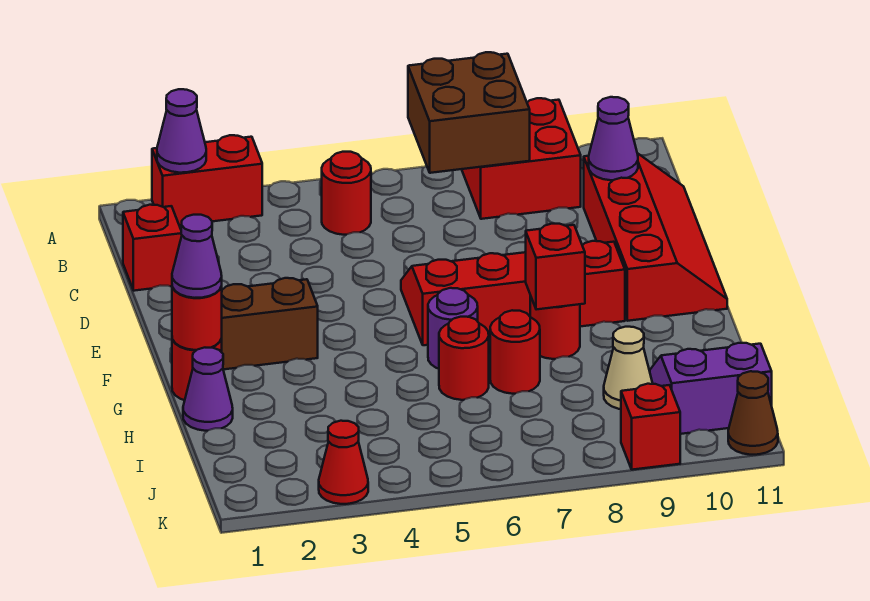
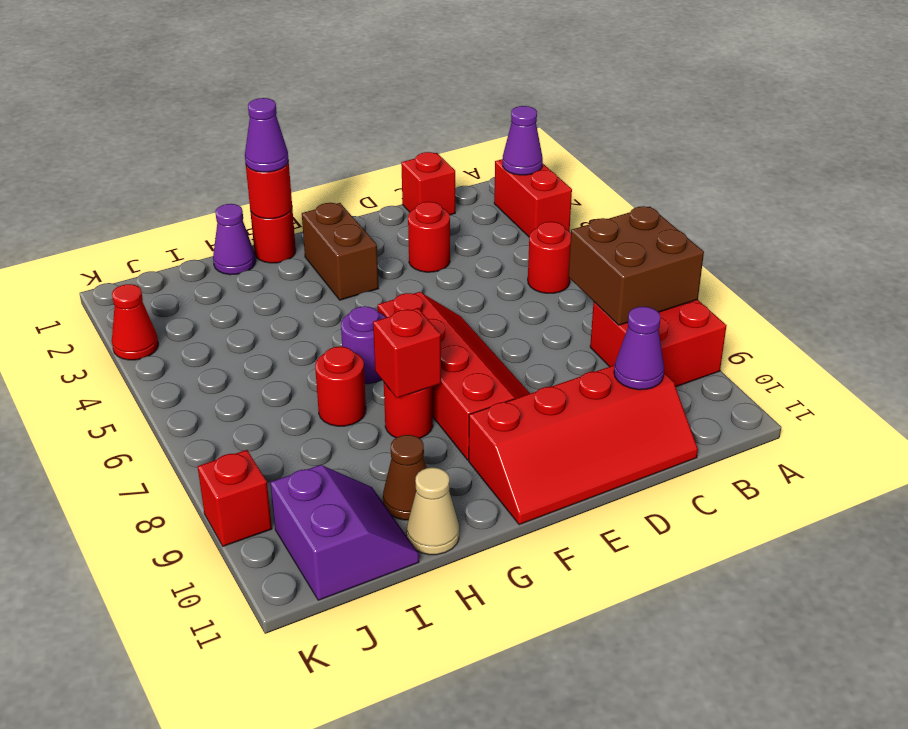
red round brick H6 level 1 -> red round brick D3 level 1
tan cone I9 level 1 -> tan cone H11 level 1
brown cone K11 level 1 -> brown cone H10 level 1

